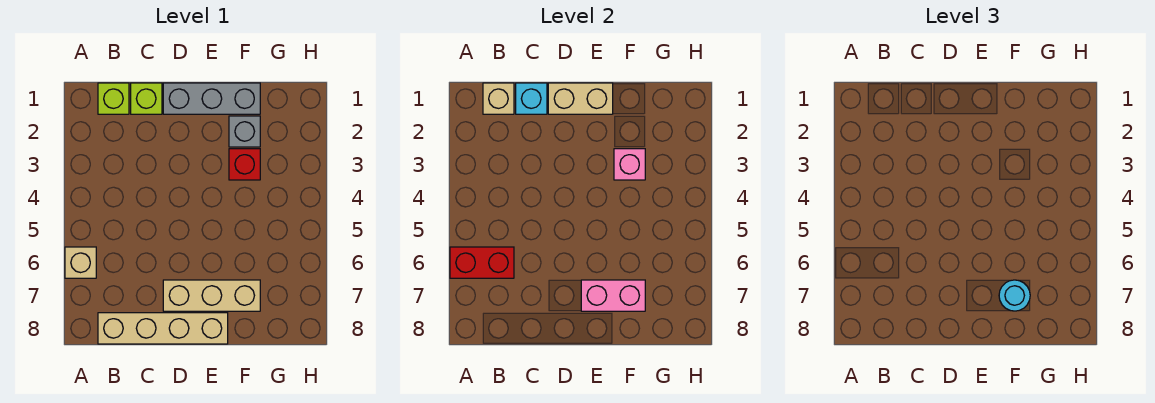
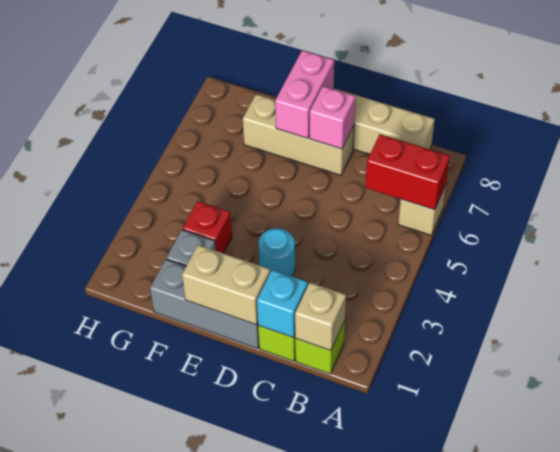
pink brick E7:F7 level 2 -> pink brick E7:E8 level 2
pink brick F3 level 2 -> pink brick D7 level 2
cyan round brick F7 level 3 -> cyan round brick D3 level 1

